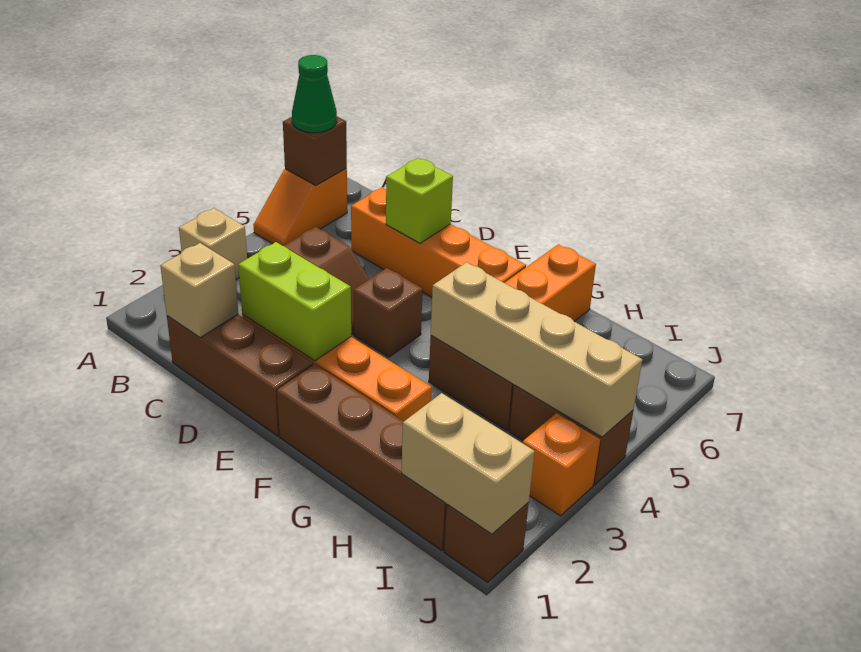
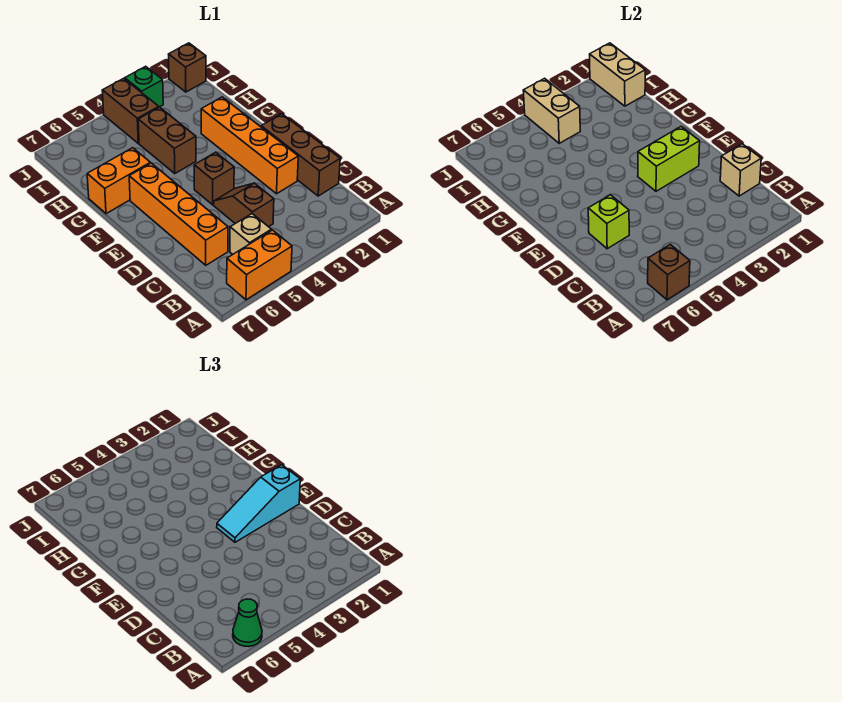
tan brick A3 level 1 -> tan brick B5 level 1
orange slope A5:A6 level 1 top 6 -> orange brick A5:A6 level 1
lime brick D2:E2 level 2 -> lime brick E2:E3 level 2
none -> cyan slope E1:E3 level 3 top 1
brown brick F1:I1 level 1 -> none
tan brick G4:J4 level 2 -> tan brick I4:J4 level 2
orange brick J3 level 1 -> green brick J3 level 1

